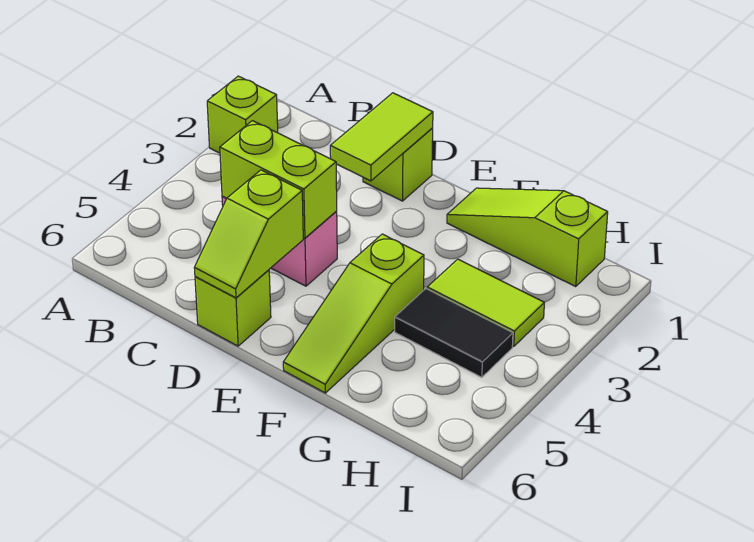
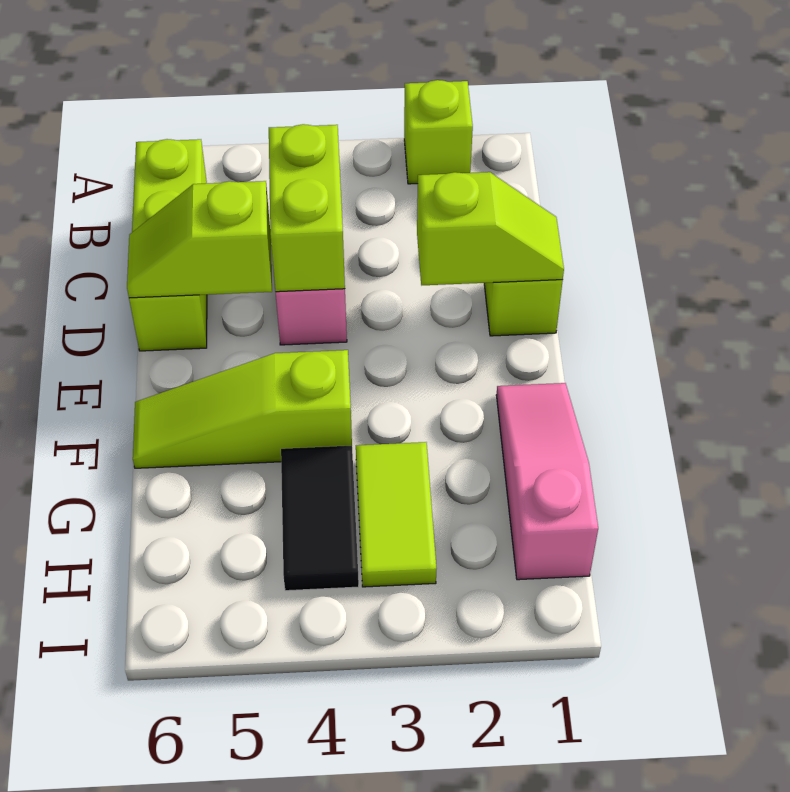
lime tile D1:D2 level 2 -> lime slope D1:D2 level 2 top 2
lime brick D6 level 1 -> lime brick B6:D6 level 1
lime slope F1:H1 level 1 top H -> pink slope F1:H1 level 1 top H

